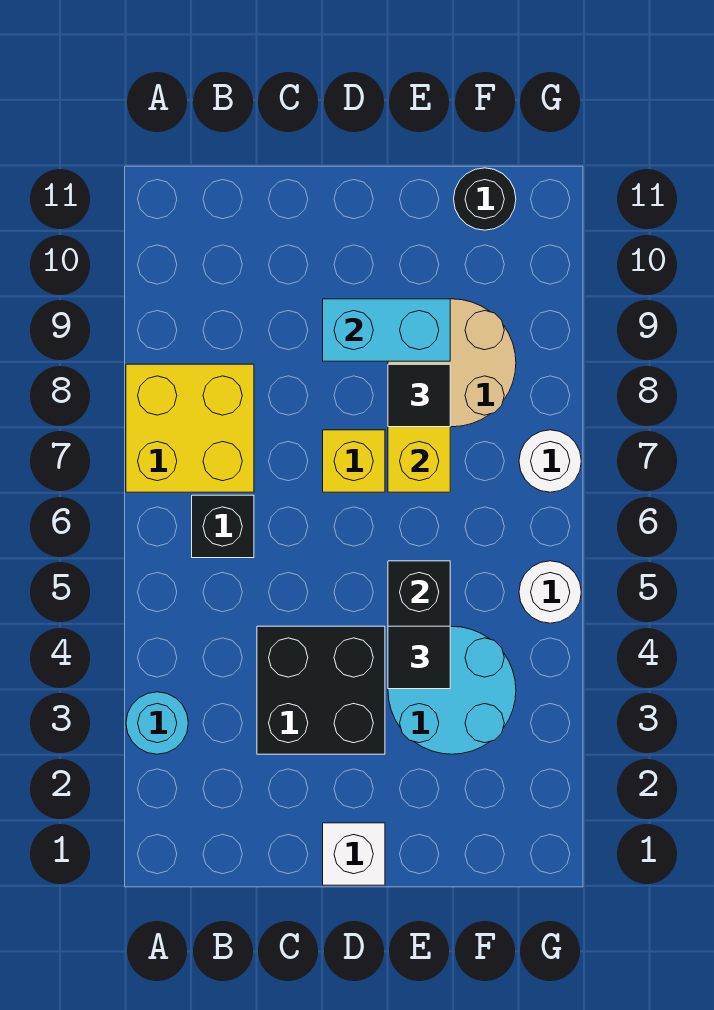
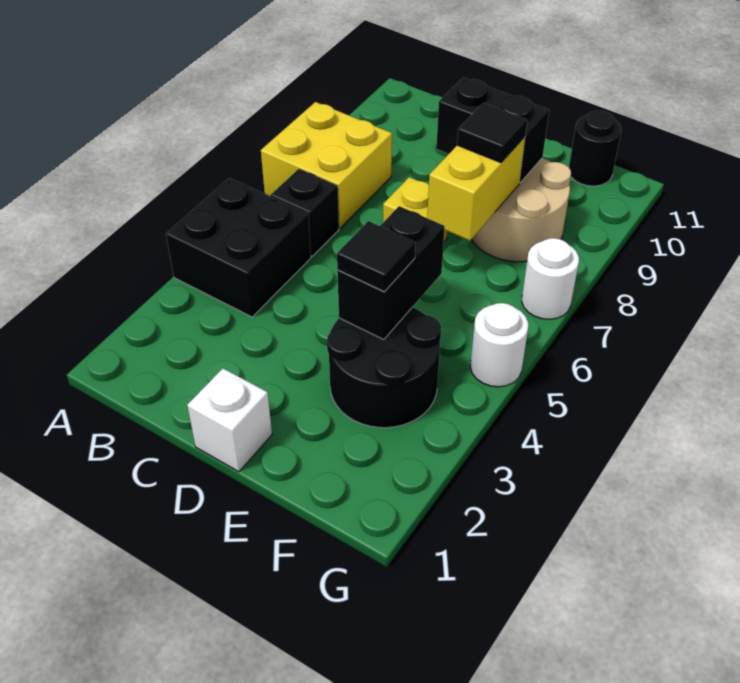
cyan round brick A3 level 1 -> none
black brick C3:D4 level 1 -> black brick A4:B5 level 1
cyan brick D9:E9 level 2 -> black brick D9:E9 level 2
cyan round brick E3:F4 level 1 -> black round brick E3:F4 level 1

